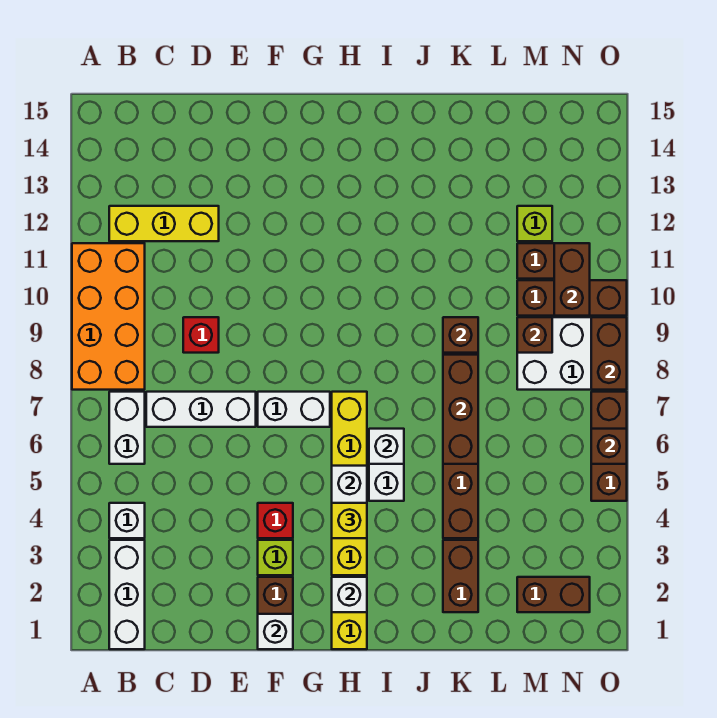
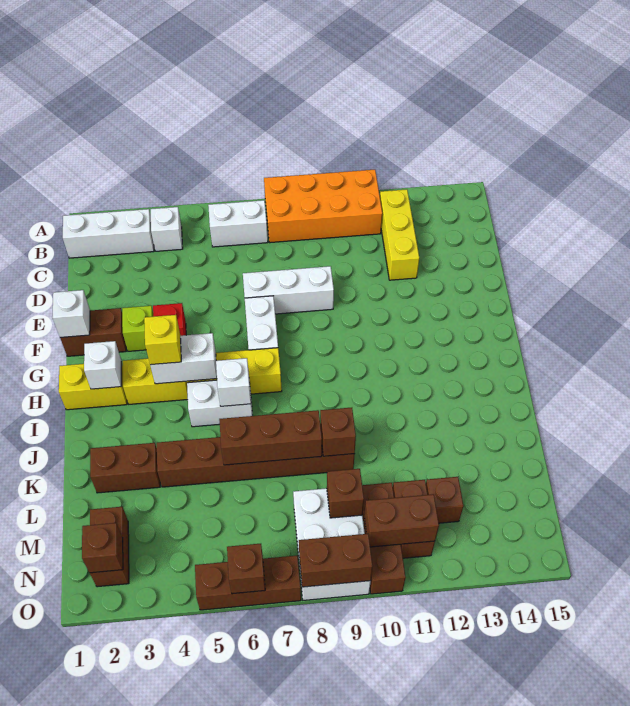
white brick C7:E7 level 1 -> white brick E7:E9 level 1
red brick D9 level 1 -> none
lime brick M12 level 1 -> brown brick M12 level 1
none -> brown brick N2 level 2

